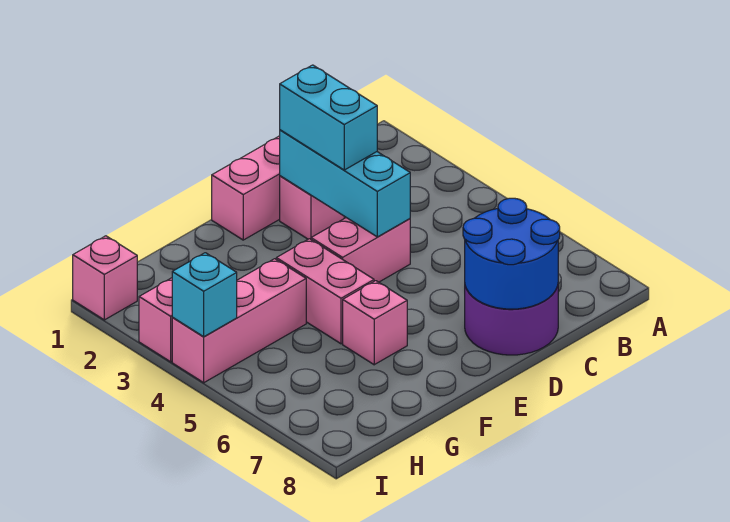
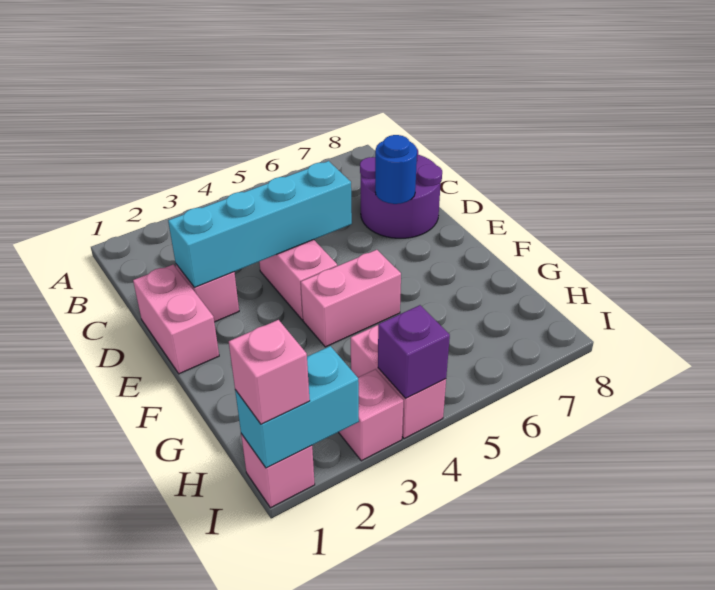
blue round brick C7:D8 level 2 -> blue round brick D7 level 2
cyan brick D2:D4 level 2 -> cyan brick D2:D5 level 2
cyan brick D2:D3 level 3 -> cyan brick I1:I2 level 2
pink brick F6 level 1 -> pink brick I1 level 3
pink brick G4:I4 level 1 -> pink brick H4:I4 level 1
cyan brick I4 level 2 -> purple brick I4 level 2

